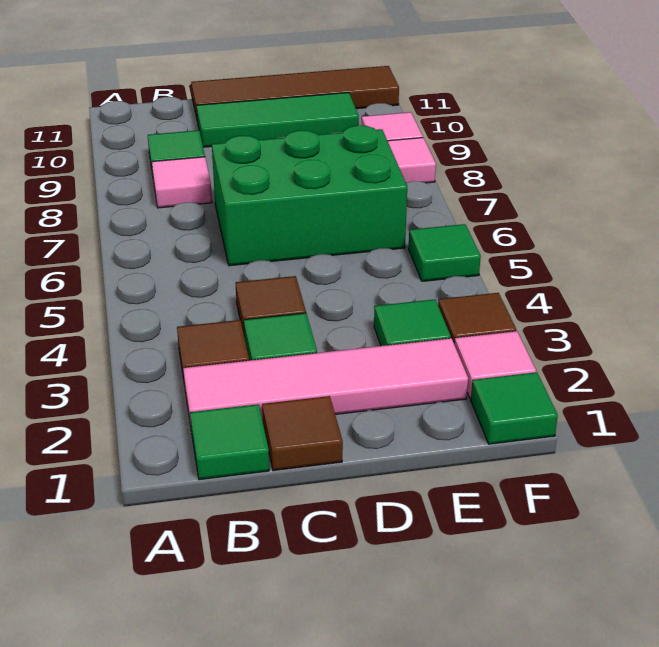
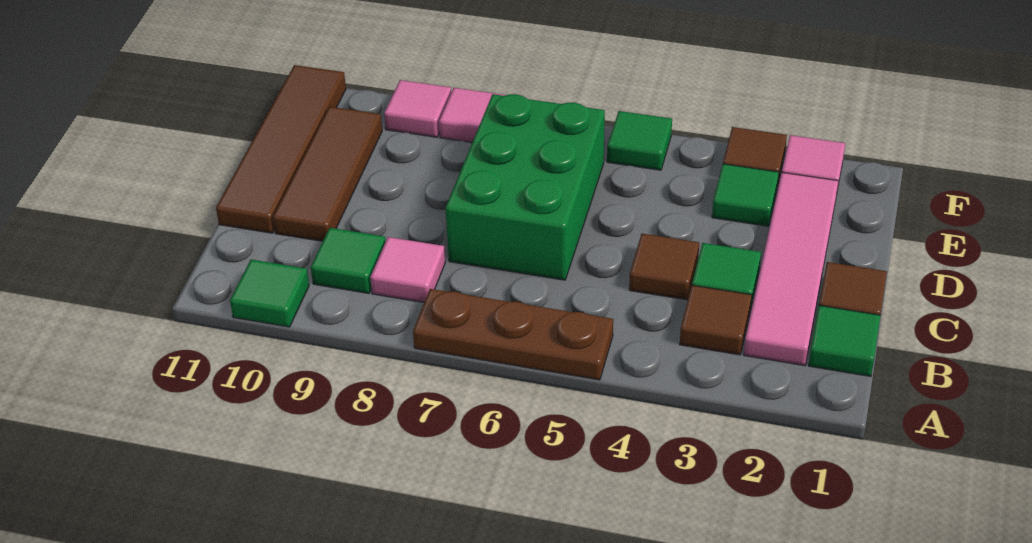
none -> brown plate A5:A7 level 1
green tile C10:E10 level 1 -> brown tile C10:E10 level 1
green tile F1 level 1 -> green tile A10 level 1

